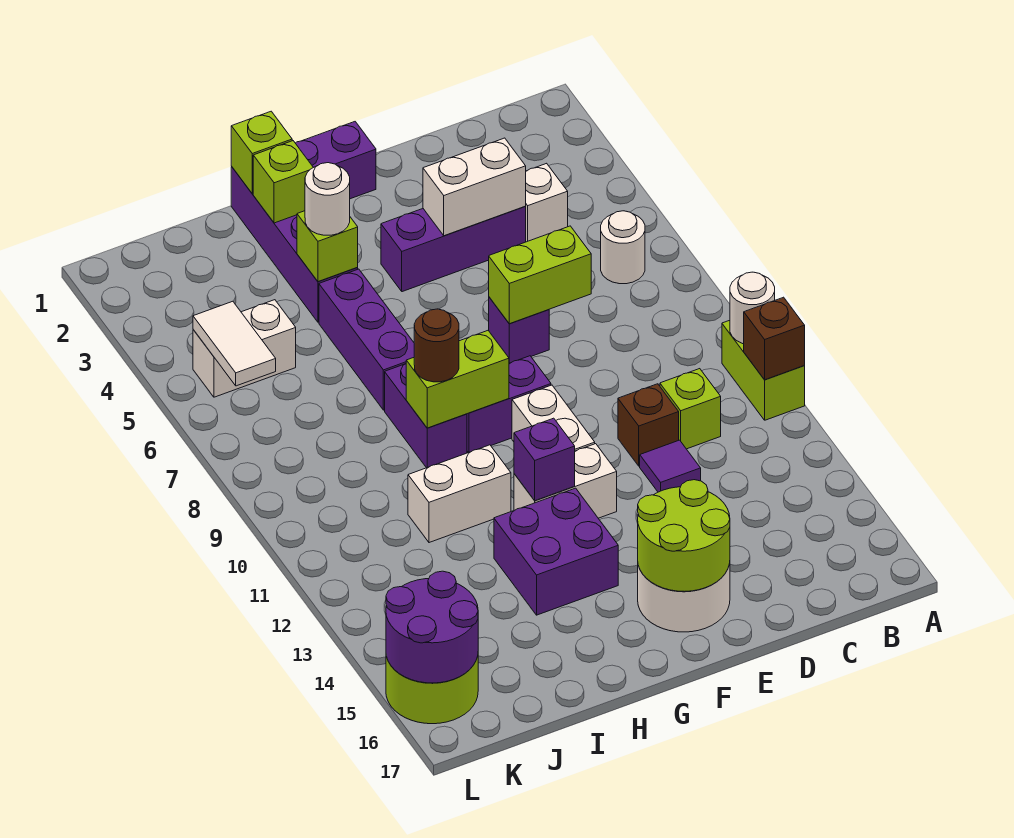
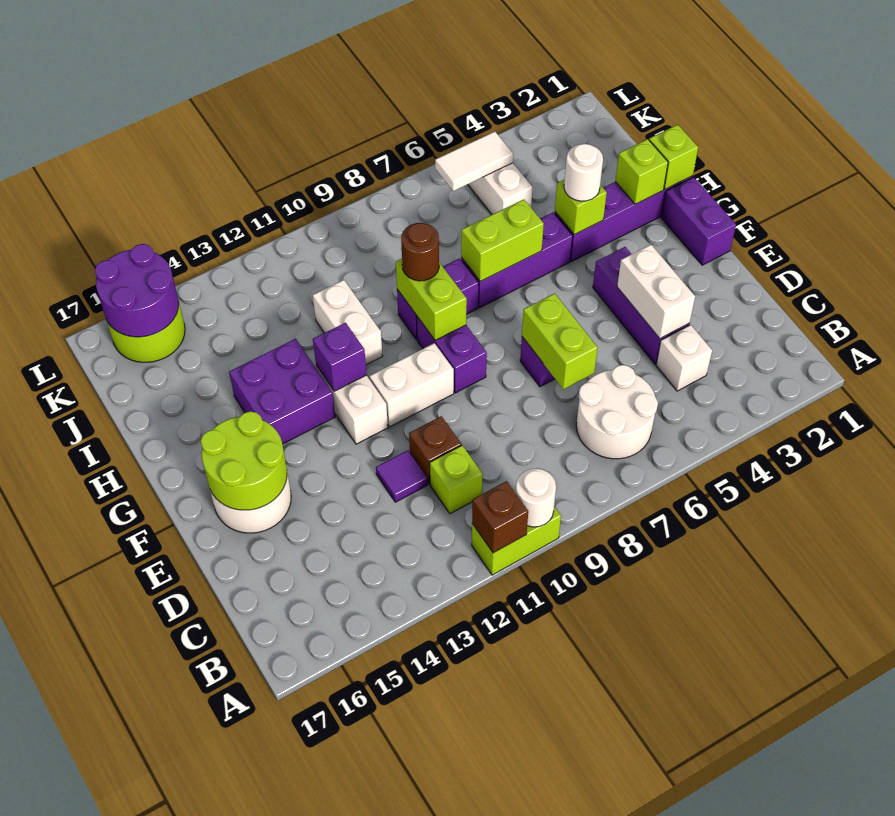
white round brick B6 level 1 -> white round brick B6:C7 level 1
none -> lime brick H6:H7 level 2

